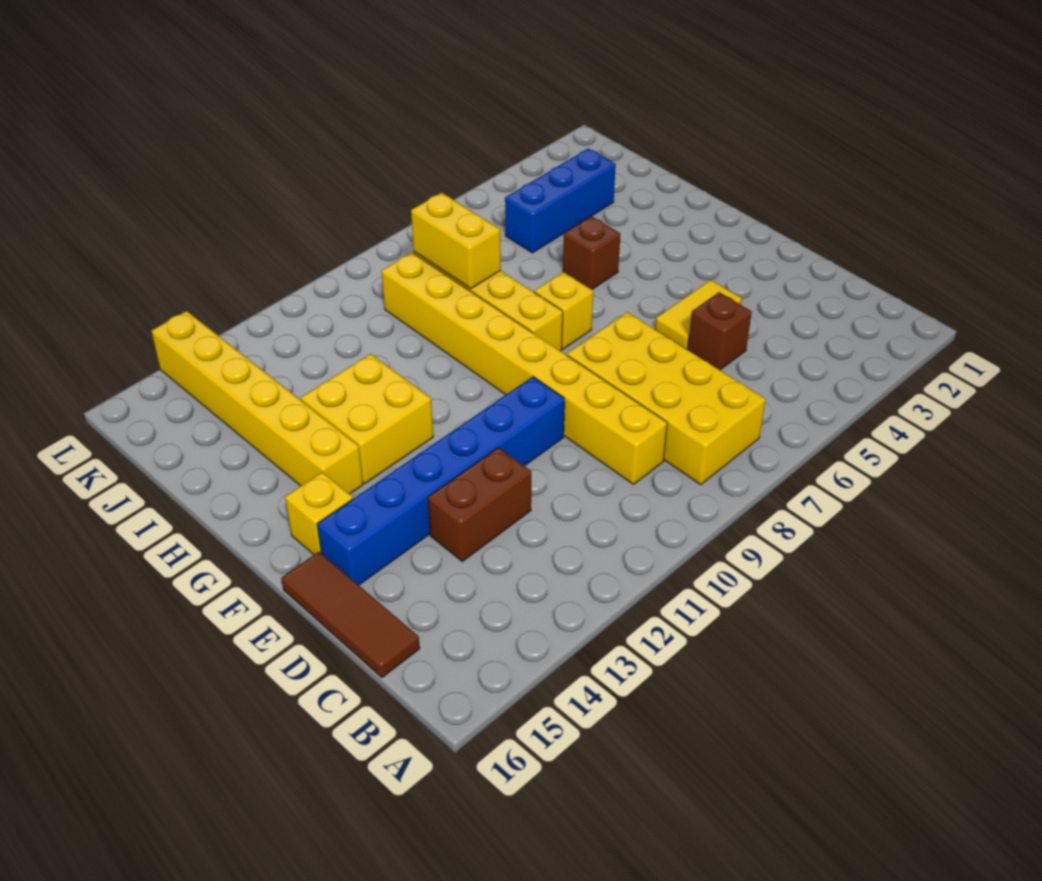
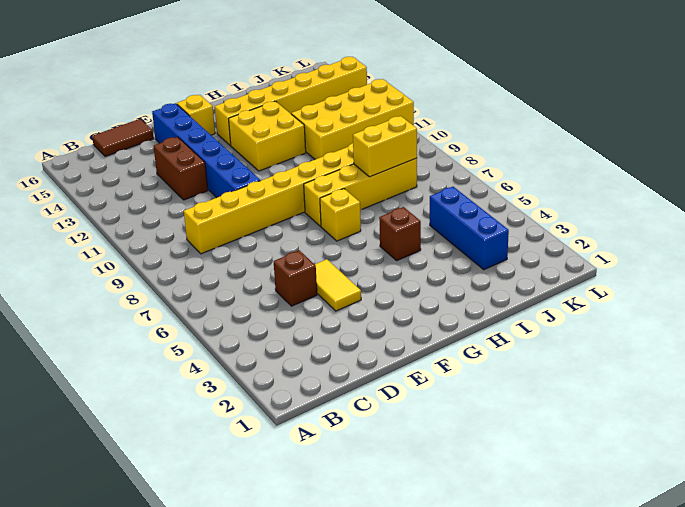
yellow brick B7:E8 level 1 -> yellow brick I11:L12 level 1
brown tile C16:E16 level 1 -> brown tile C16:D16 level 1

